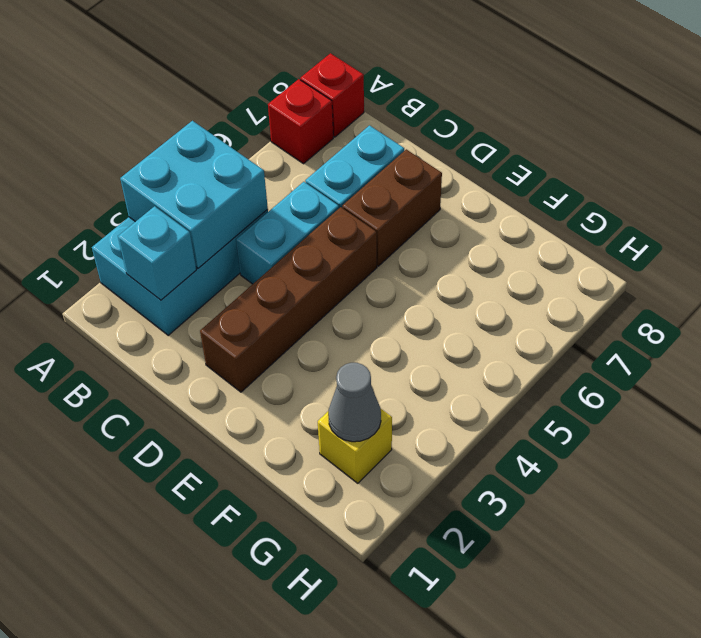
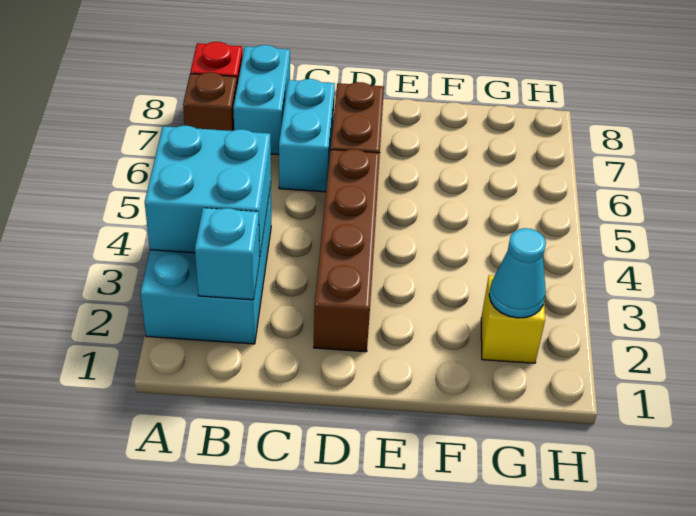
red brick A7 level 1 -> brown brick A7 level 1
cyan brick C4:C5 level 1 -> cyan brick B7:B8 level 1
grey cone G2 level 2 -> cyan cone G2 level 2

